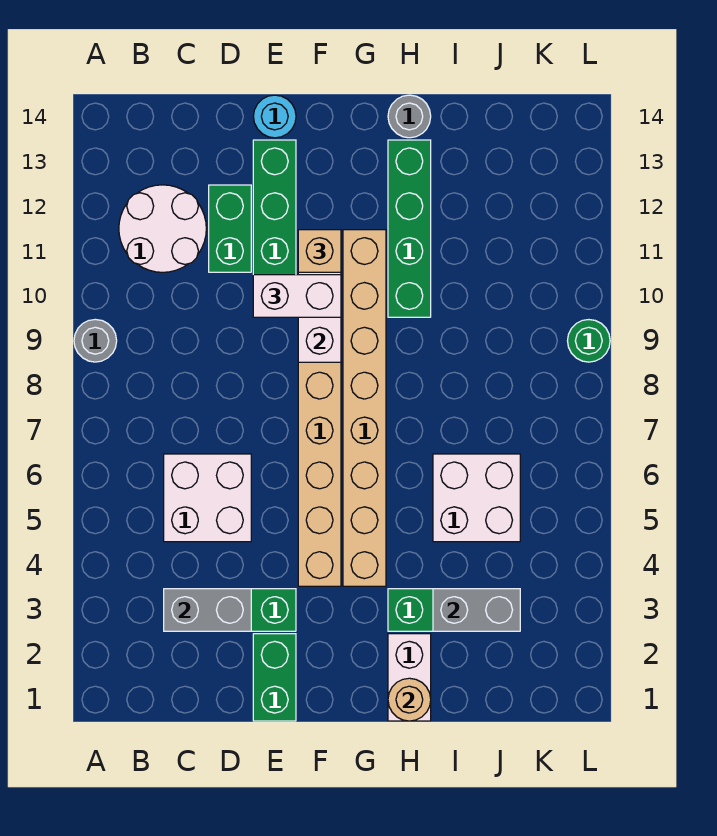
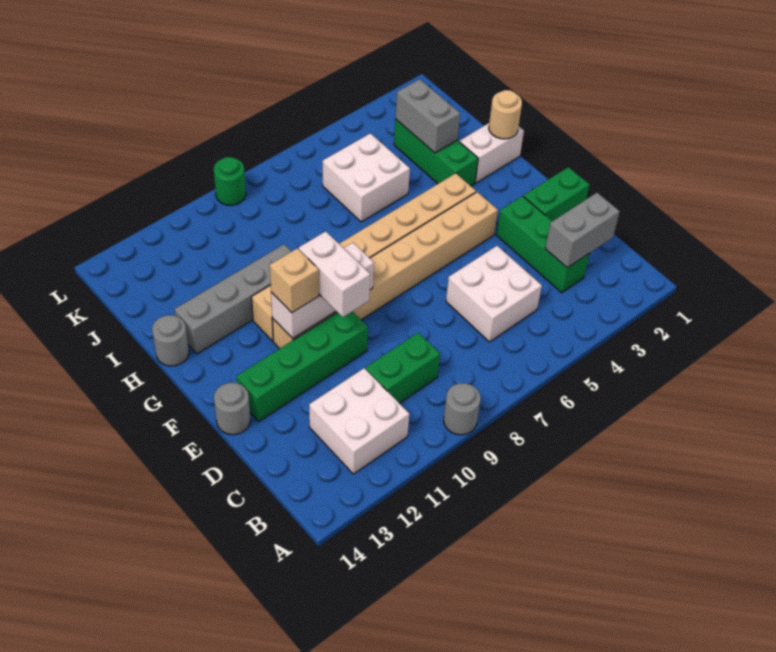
white round brick B11:C12 level 1 -> white brick B11:C12 level 1
grey brick C3:D3 level 2 -> grey brick C2:C3 level 2
green brick D11:D12 level 1 -> green brick C9:C10 level 1
cyan round brick E14 level 1 -> grey round brick E14 level 1
green brick H10:H13 level 1 -> grey brick H10:H13 level 1

